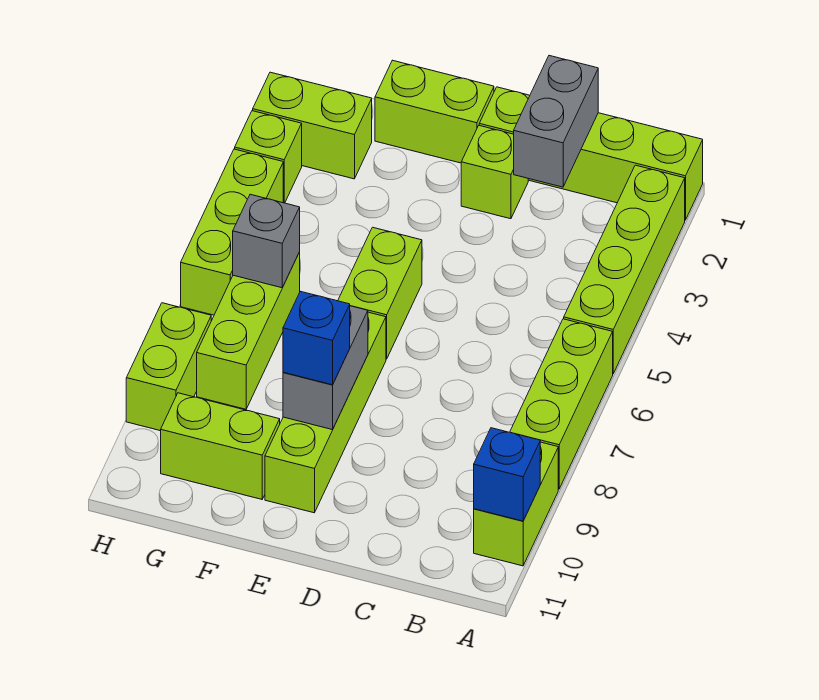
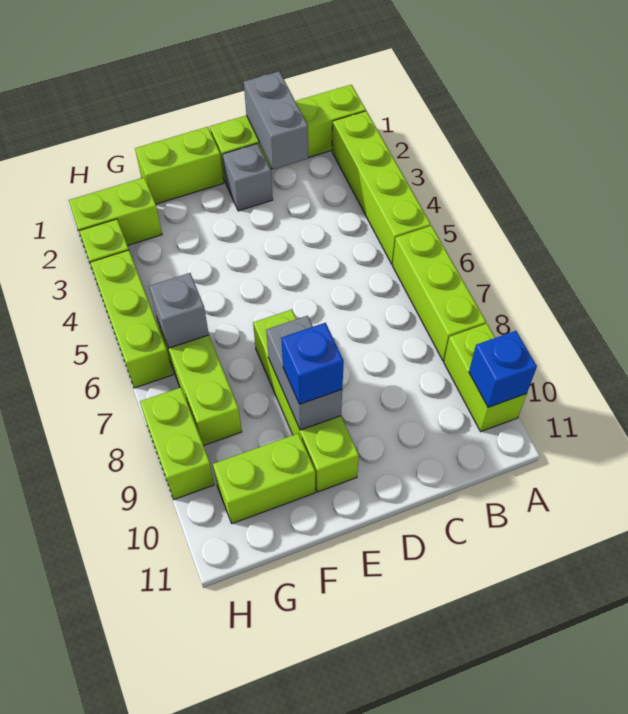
lime brick D2 level 1 -> grey brick D2 level 1
lime brick E5:E6 level 1 -> none

